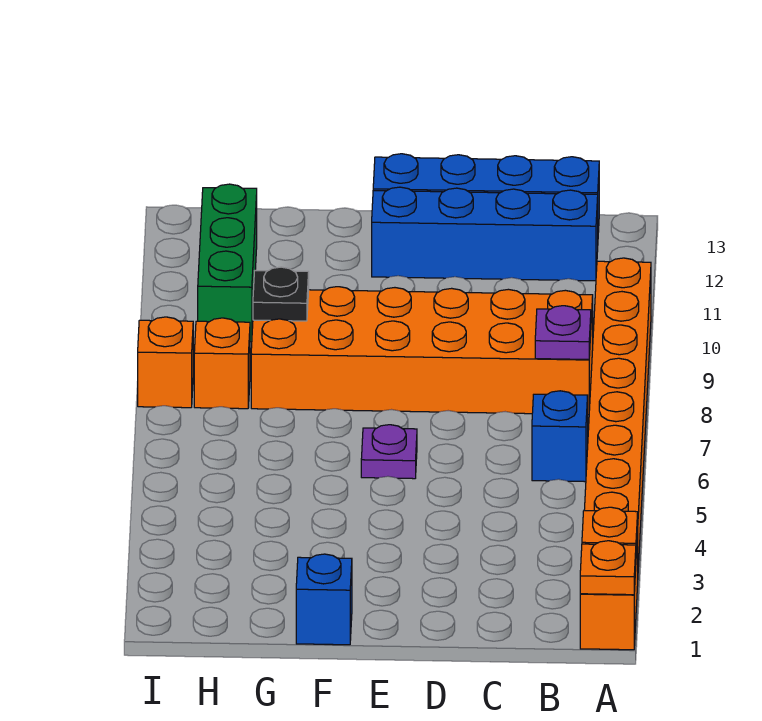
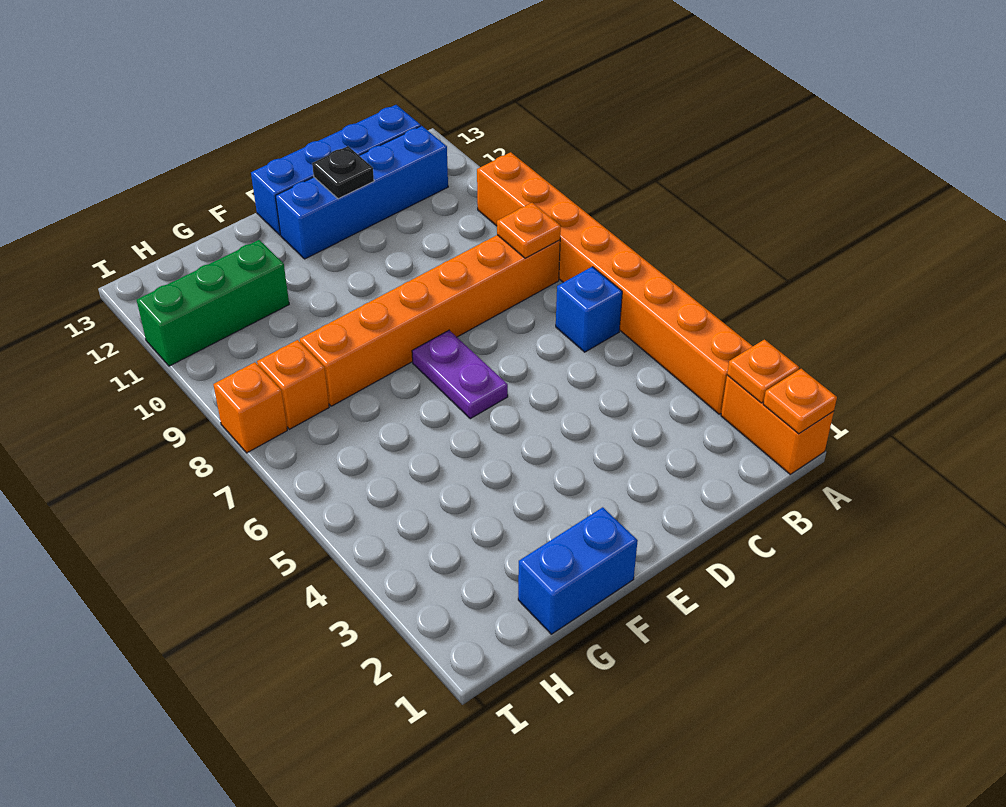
orange brick B8:G9 level 1 -> orange brick B8:G8 level 1
purple plate B8 level 2 -> orange plate B8 level 2
purple plate E6 level 1 -> purple plate E6:E7 level 1
blue brick F1 level 1 -> blue brick F1:G1 level 1
black plate G9 level 2 -> black plate D12 level 2
green brick H10:H12 level 1 -> green brick G11:I11 level 1

